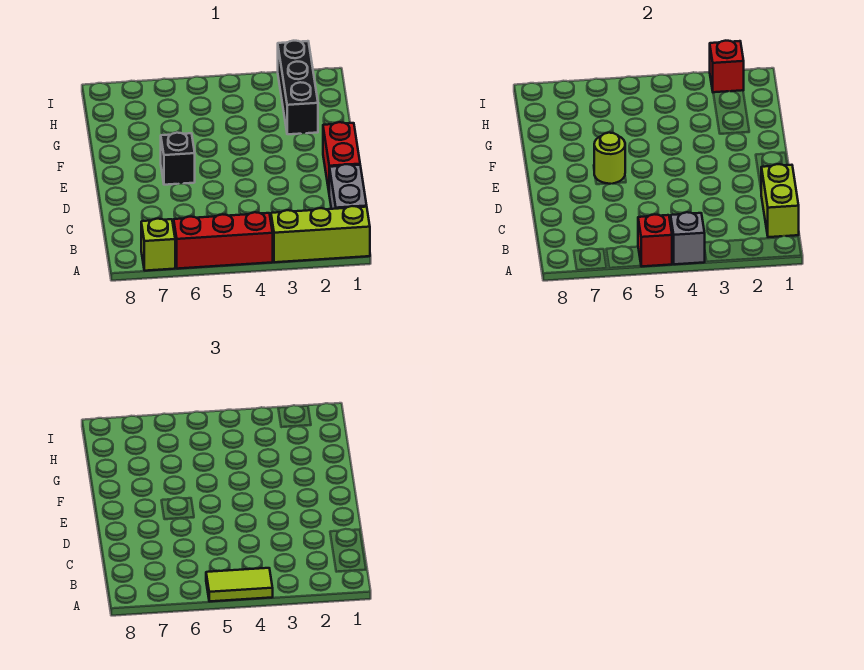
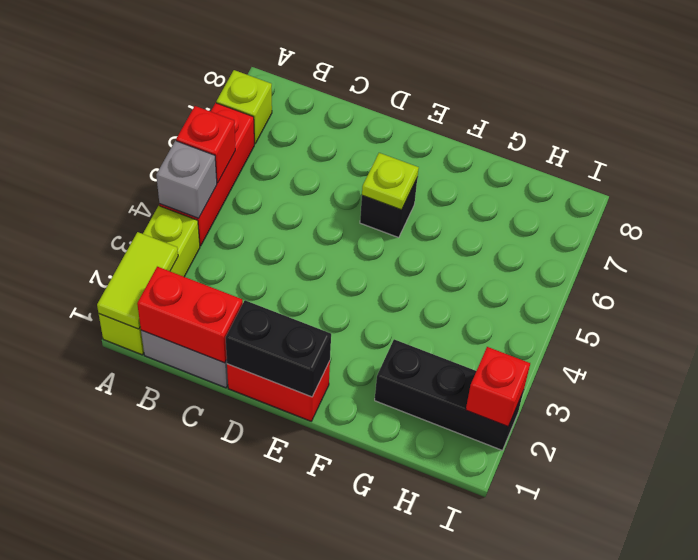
lime tile A4:A5 level 3 -> lime tile A1:A2 level 2
lime brick B1:C1 level 2 -> red brick B1:C1 level 2
none -> black brick D1:E1 level 2
lime round brick E6 level 2 -> lime plate E6 level 2

